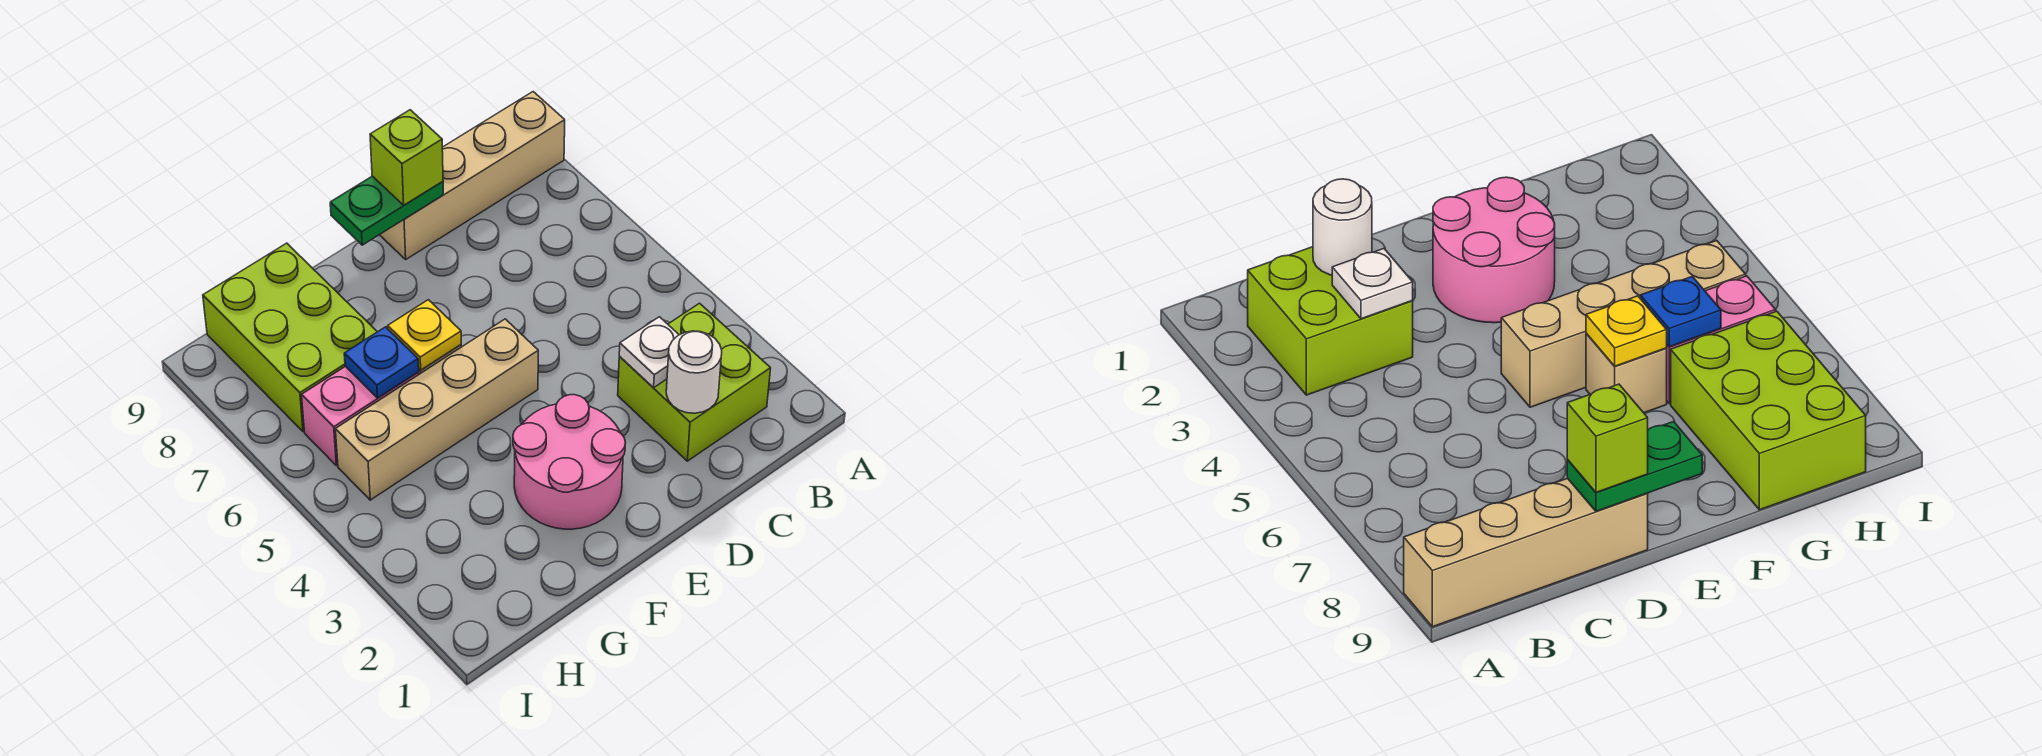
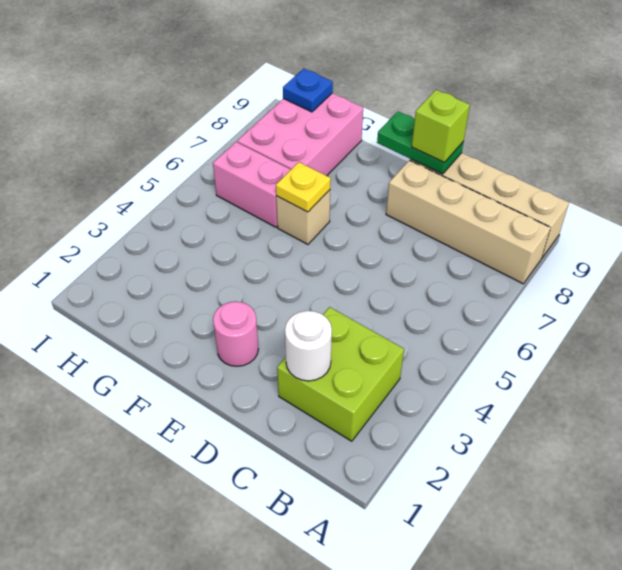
white plate C3 level 2 -> none
pink round brick E2:F3 level 1 -> pink round brick E2 level 1
tan brick E5:H5 level 1 -> tan brick A8:D8 level 1
blue plate G6 level 2 -> blue plate H9 level 2
lime brick G7:H9 level 1 -> pink brick G7:H9 level 1

